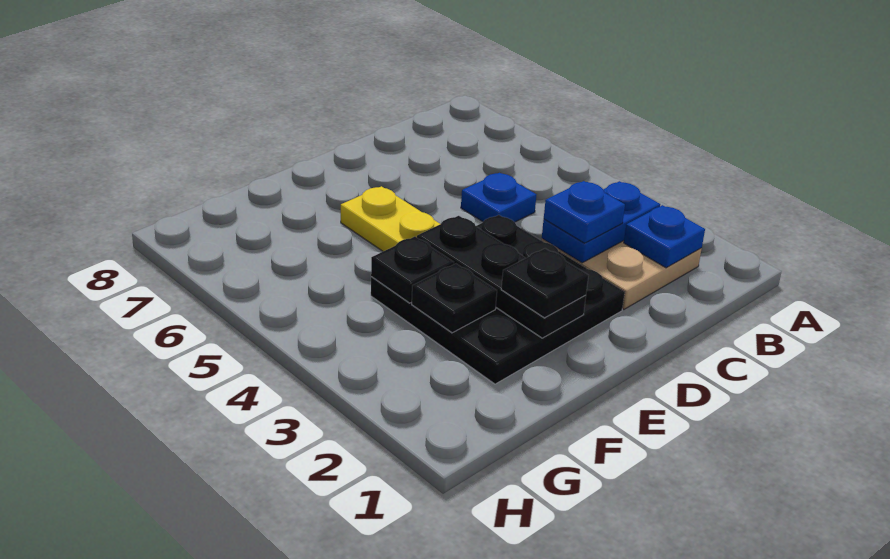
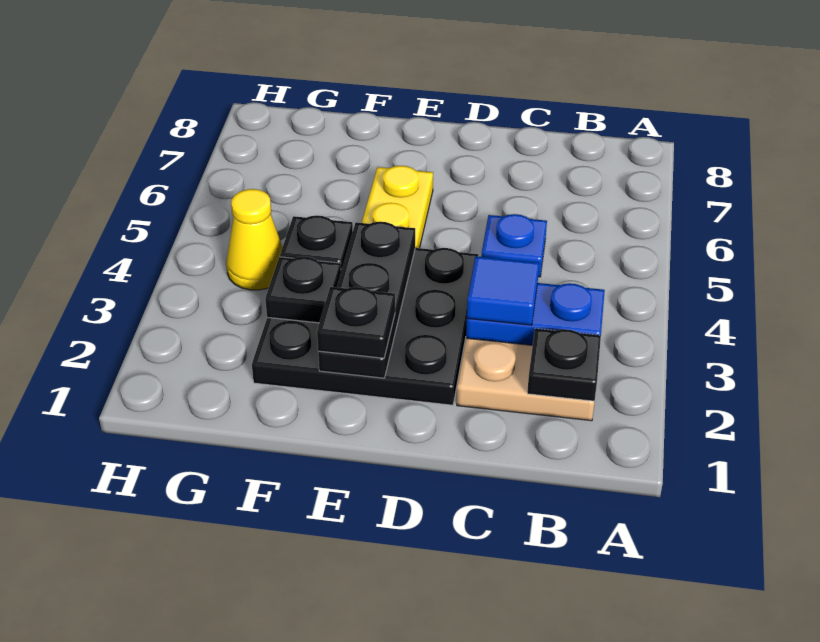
blue plate B2 level 2 -> black plate B2 level 2
blue plate C3 level 3 -> blue tile C3 level 3
none -> yellow cone G4 level 1

